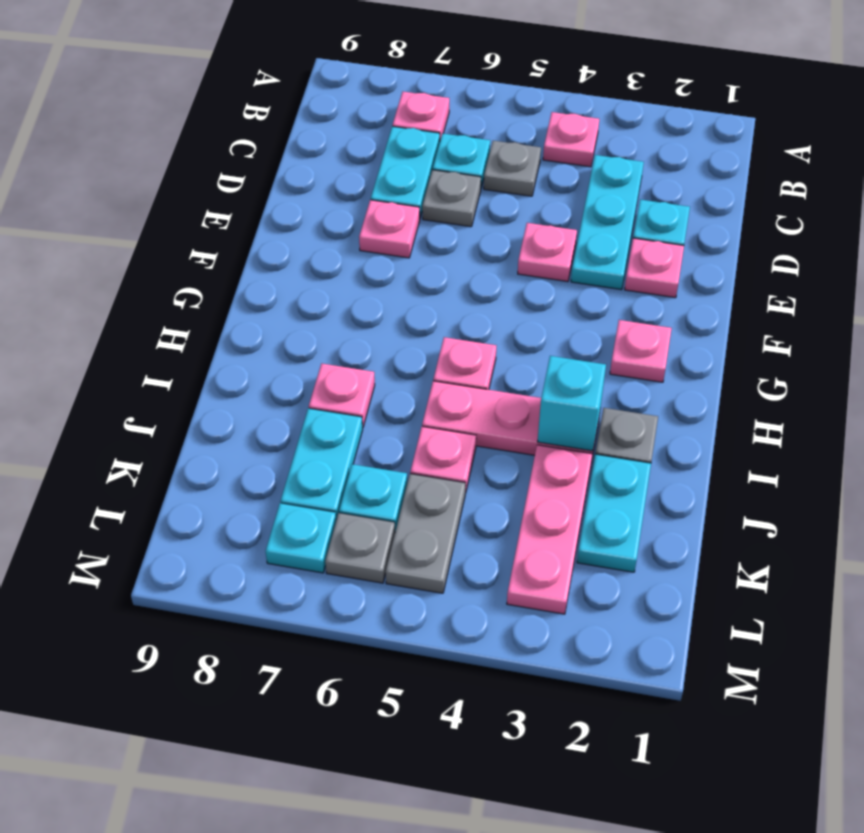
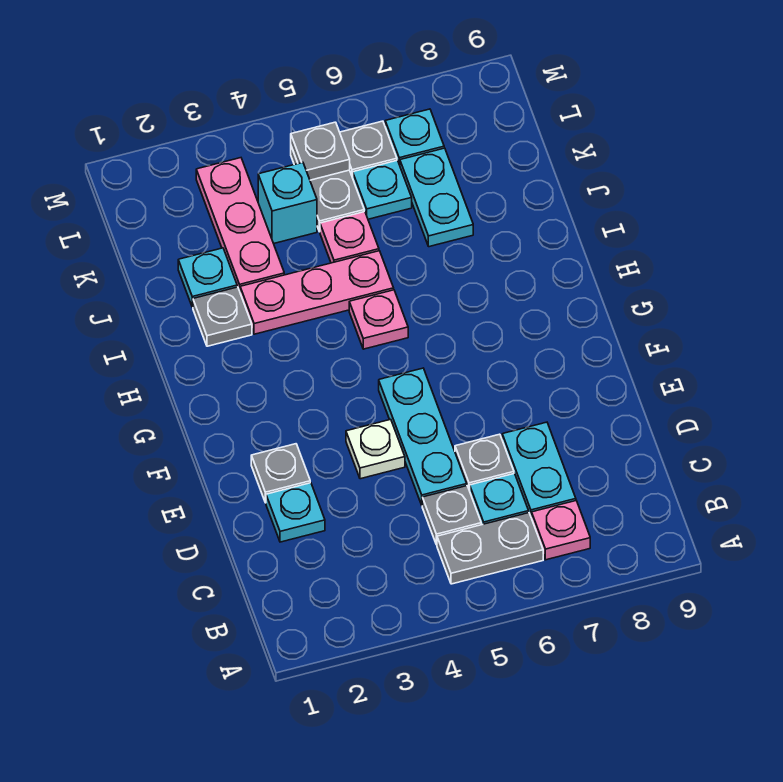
pink plate B4 level 1 -> none
none -> grey plate B5:B6 level 1
cyan plate C3:E3 level 1 -> cyan plate D5:F5 level 1
pink plate E2 level 1 -> grey plate E2 level 1
pink plate E4 level 1 -> white plate E4 level 1
pink plate E7 level 1 -> none
pink plate G2 level 1 -> none
cyan brick I3 level 2 -> cyan brick K4 level 1
pink plate I7 level 1 -> none
cyan plate J2:K2 level 1 -> cyan plate J2 level 1
none -> grey plate L5 level 2

